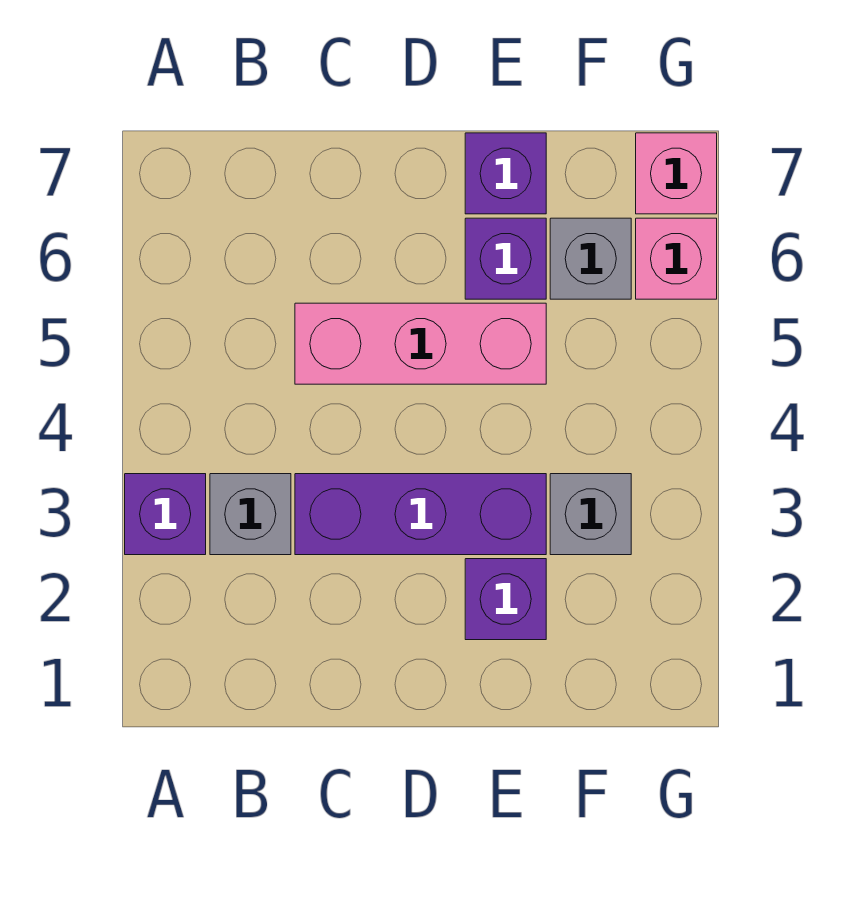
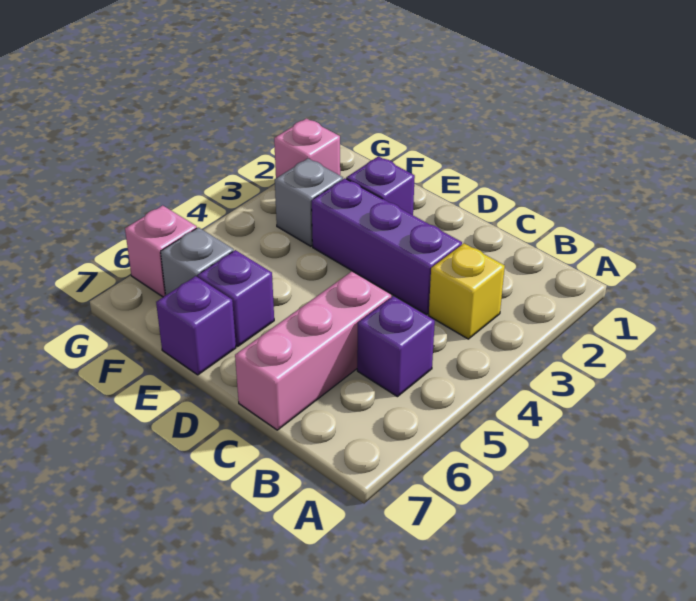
purple brick A3 level 1 -> purple brick B5 level 1
grey brick B3 level 1 -> yellow brick B3 level 1
pink brick C5:E5 level 1 -> pink brick C5:C7 level 1
pink brick G7 level 1 -> pink brick G2 level 1

